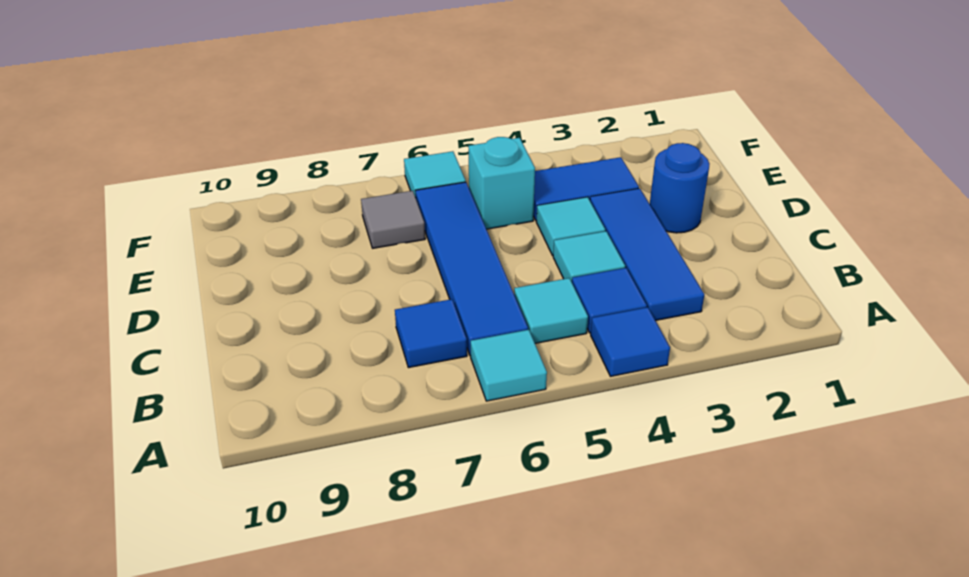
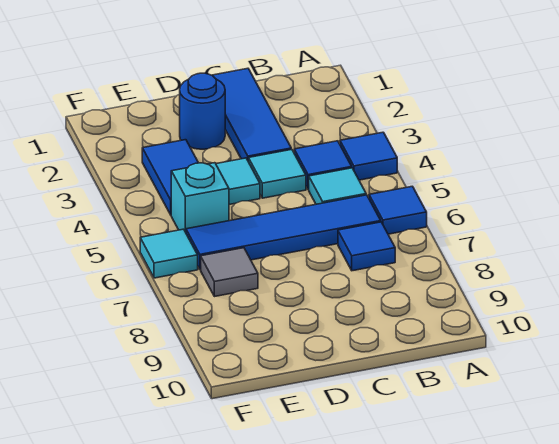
cyan tile A6 level 1 -> blue tile A6 level 1
blue tile B3:D3 level 1 -> blue tile C1:C3 level 1

